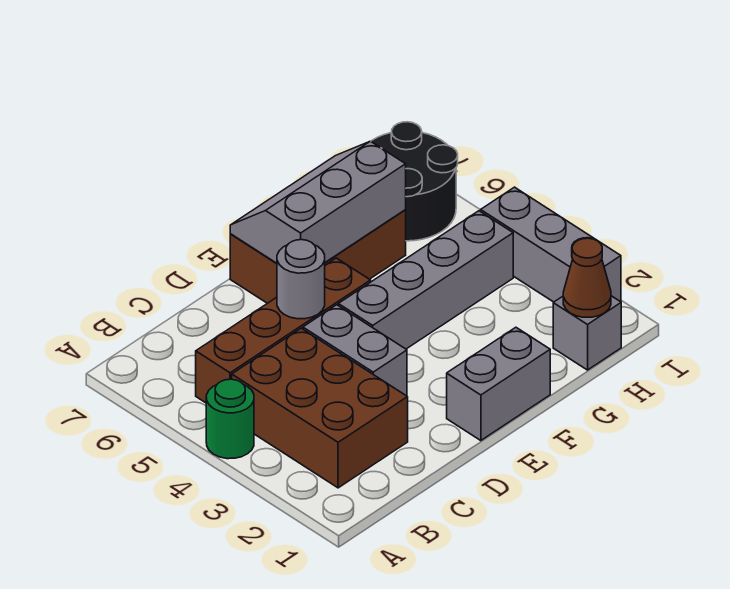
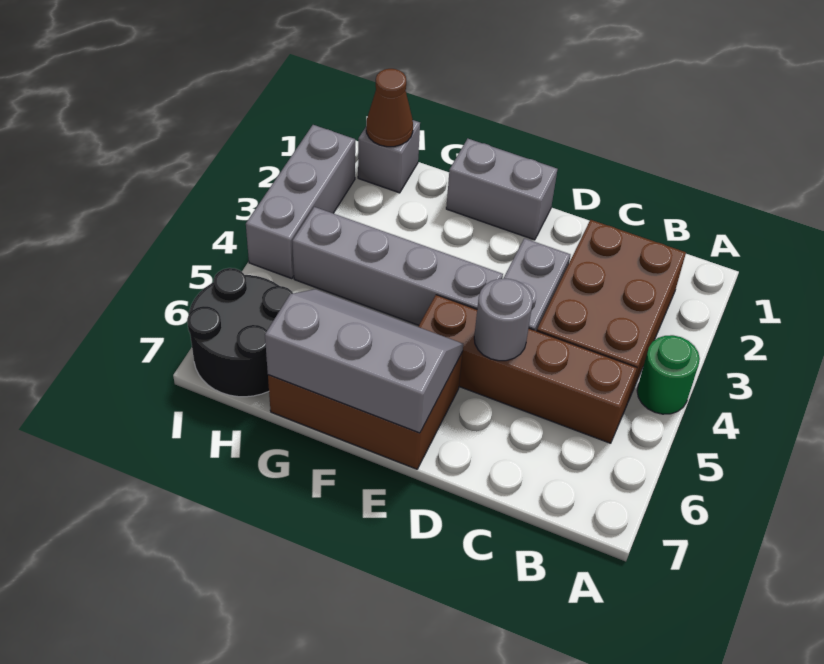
grey slope E6:G7 level 2 top 6 -> grey slope E6:G7 level 2 top 7

